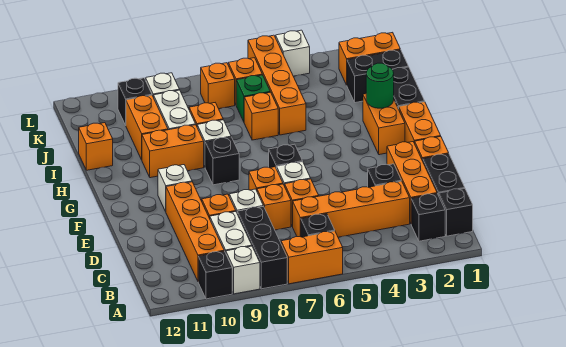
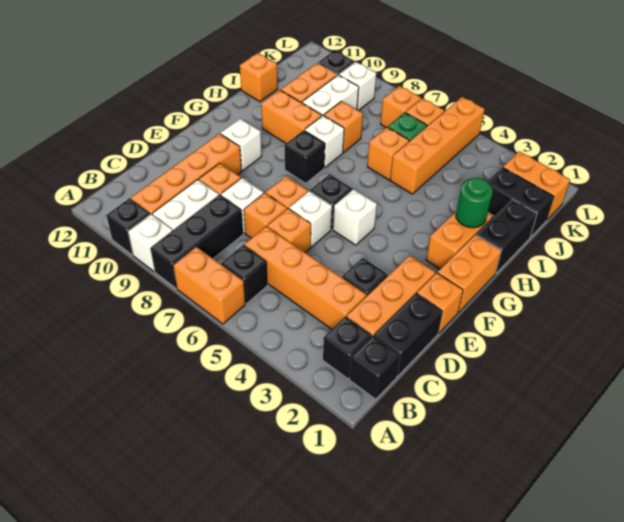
white brick L4 level 1 -> white brick F5 level 1

